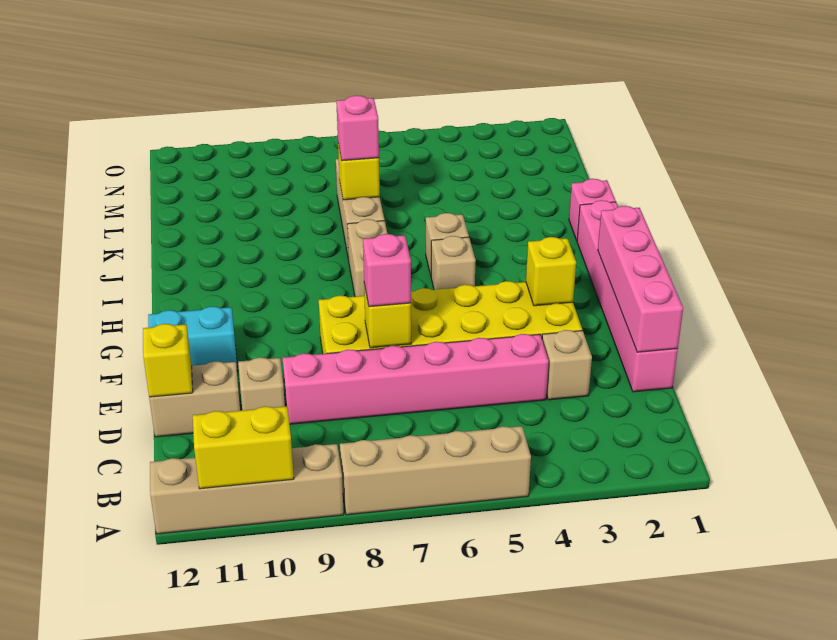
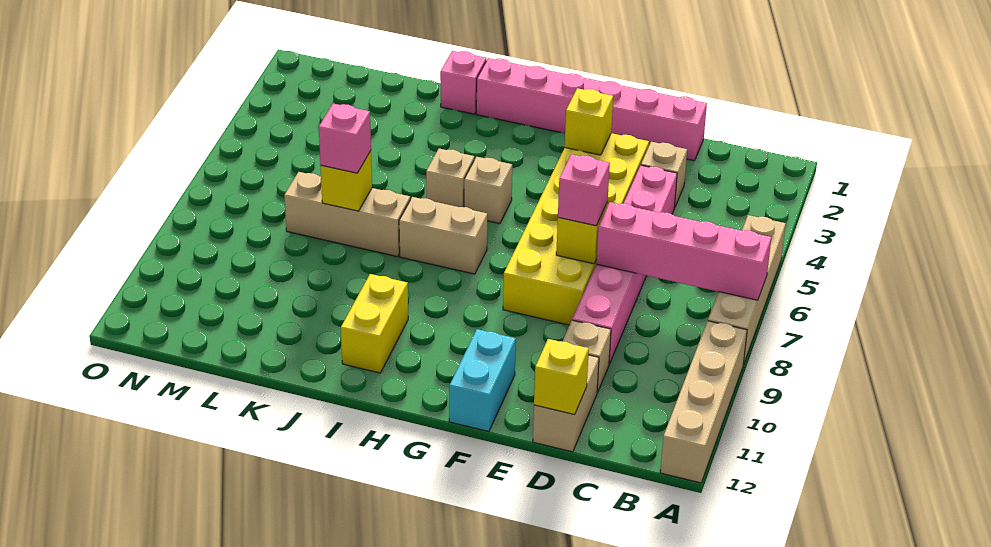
yellow brick A10:A11 level 2 -> yellow brick I10:I11 level 1
pink brick D1:G1 level 2 -> pink brick A7:D7 level 2

